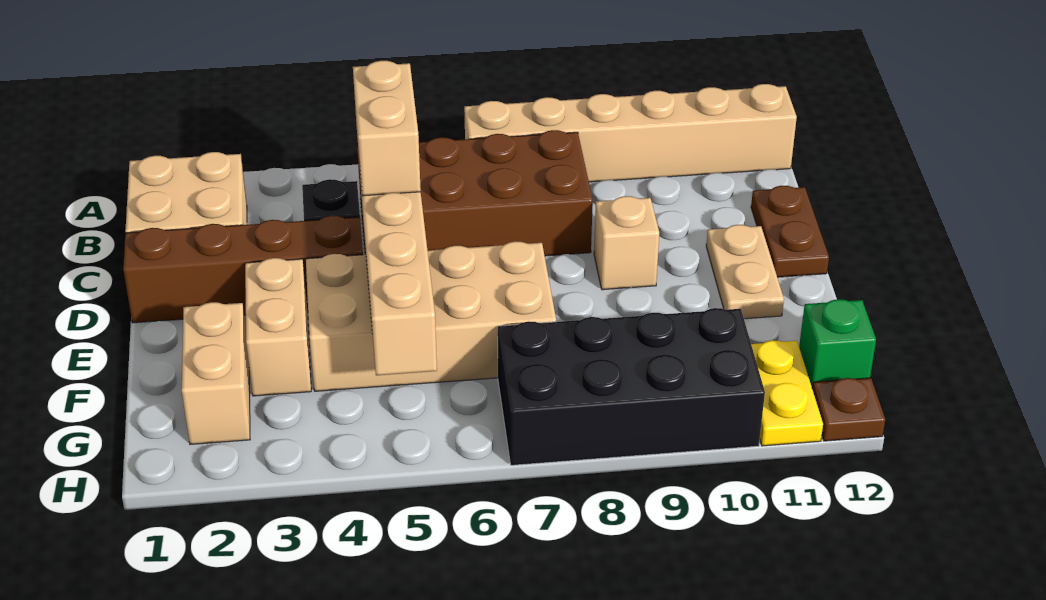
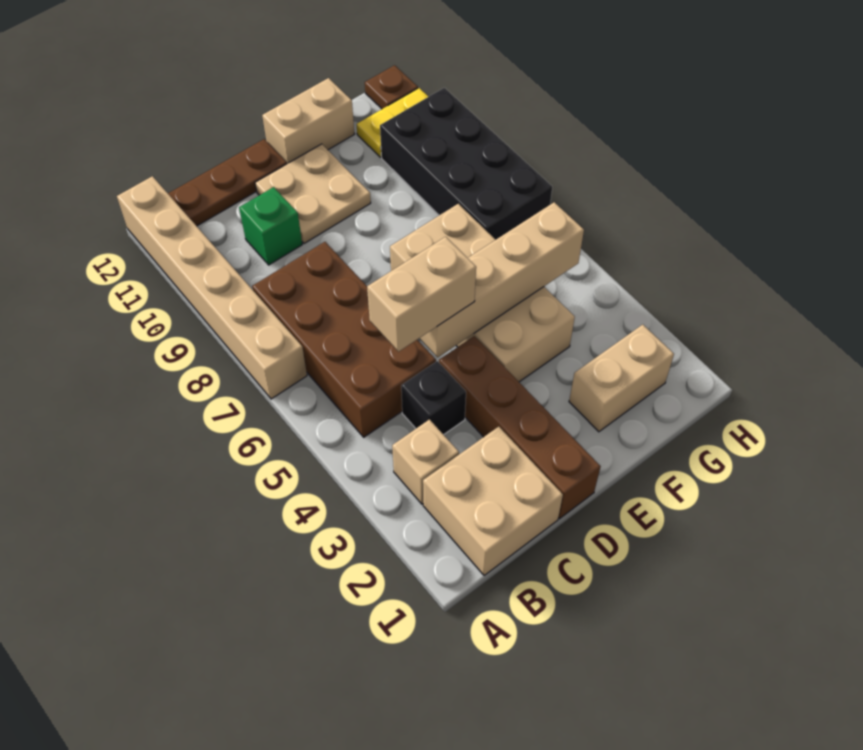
brown plate C12:D12 level 1 -> brown plate B12:D12 level 1
tan brick D9 level 1 -> tan brick B3 level 1
tan plate D11:E11 level 1 -> tan plate D10:E11 level 1
tan brick E3:F3 level 1 -> tan brick E12:F12 level 1
green brick G12 level 1 -> green brick C10 level 1

